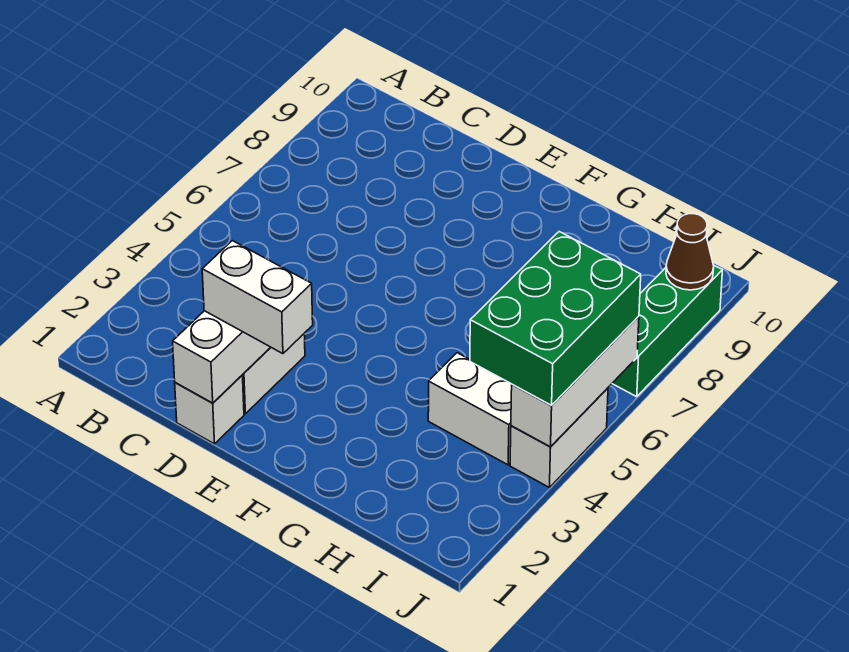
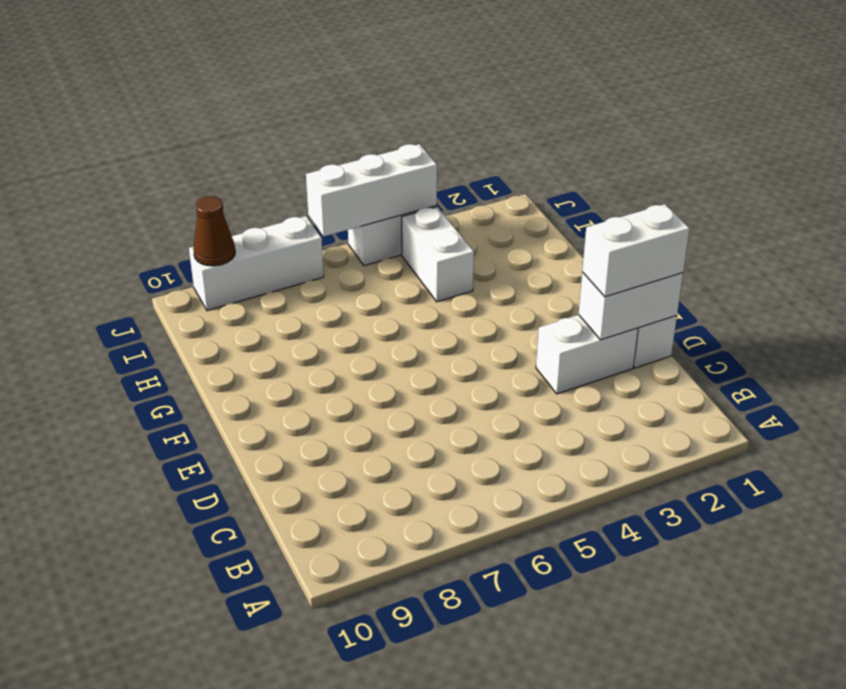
white brick D2:E2 level 3 -> white brick D1:D2 level 3
green brick I4:J6 level 3 -> none
green brick J7:J9 level 1 -> white brick J7:J9 level 1

